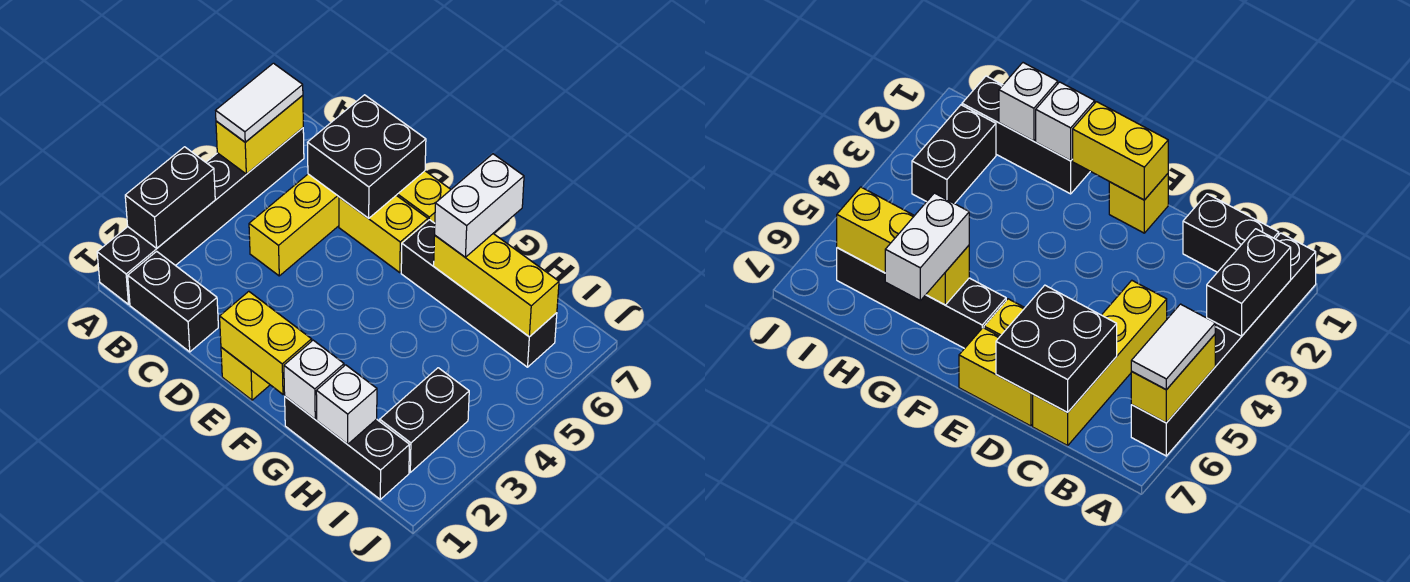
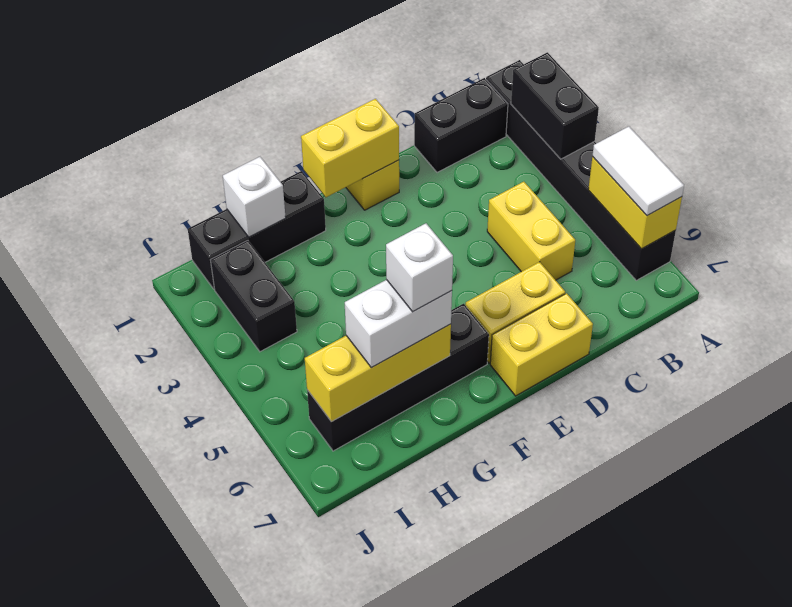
yellow brick C4:C7 level 1 -> yellow brick C4:C5 level 1
black brick C6:D7 level 2 -> none
white brick G1 level 2 -> white brick G6 level 4
white brick G6:G7 level 3 -> white brick G6:H6 level 3

